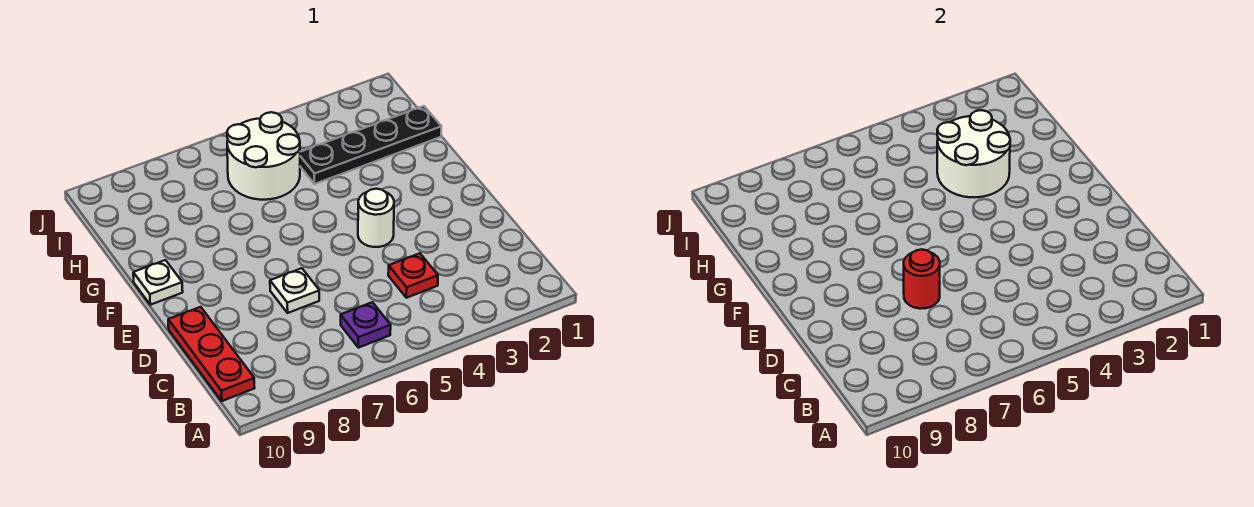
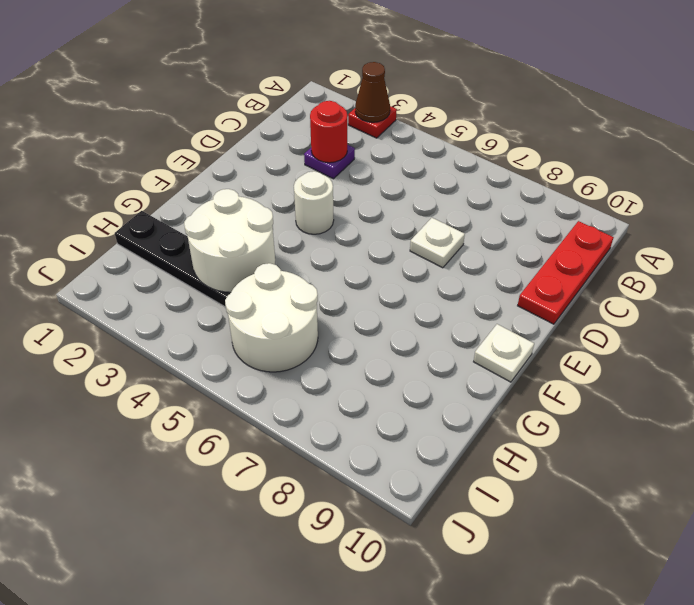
none -> brown cone A3 level 2
purple plate B6 level 1 -> purple plate C3 level 1
red plate C4 level 1 -> red plate A3 level 1
red round brick D7 level 2 -> red round brick C3 level 2

